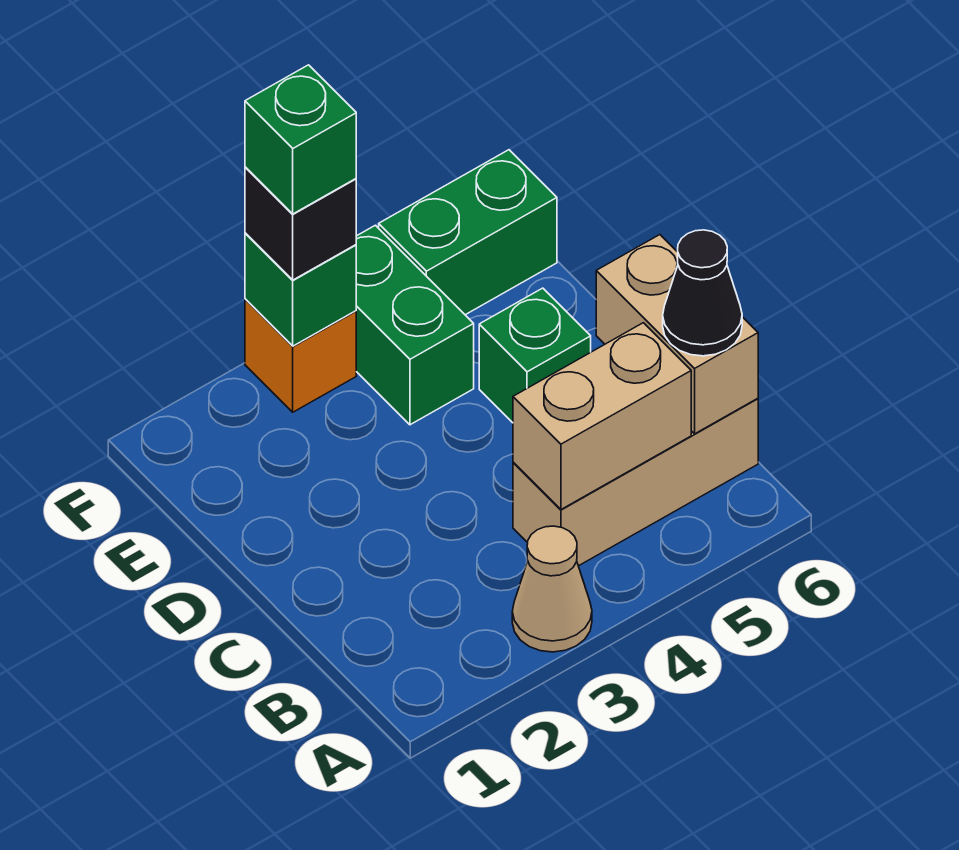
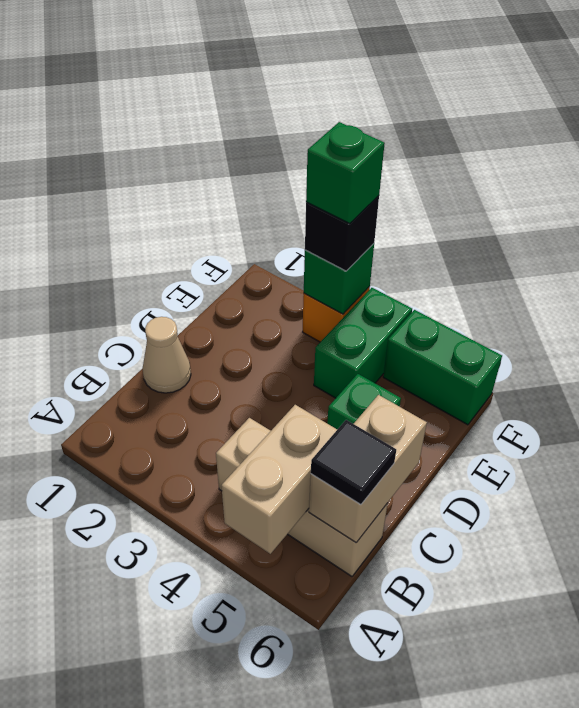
tan cone A3 level 1 -> tan cone C1 level 1
tan brick B4:B5 level 2 -> tan brick A5:B5 level 2
black cone B6 level 3 -> black tile B6 level 3

